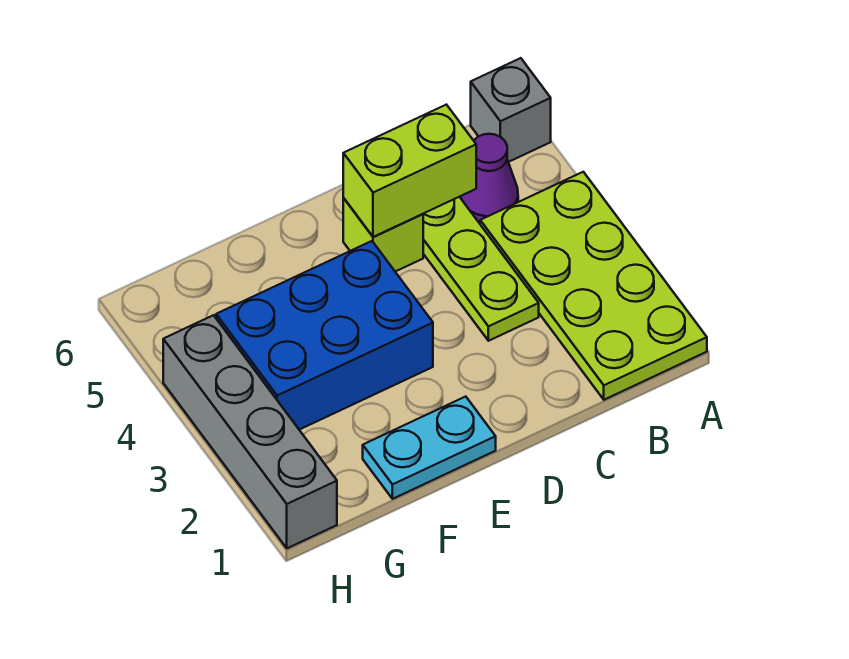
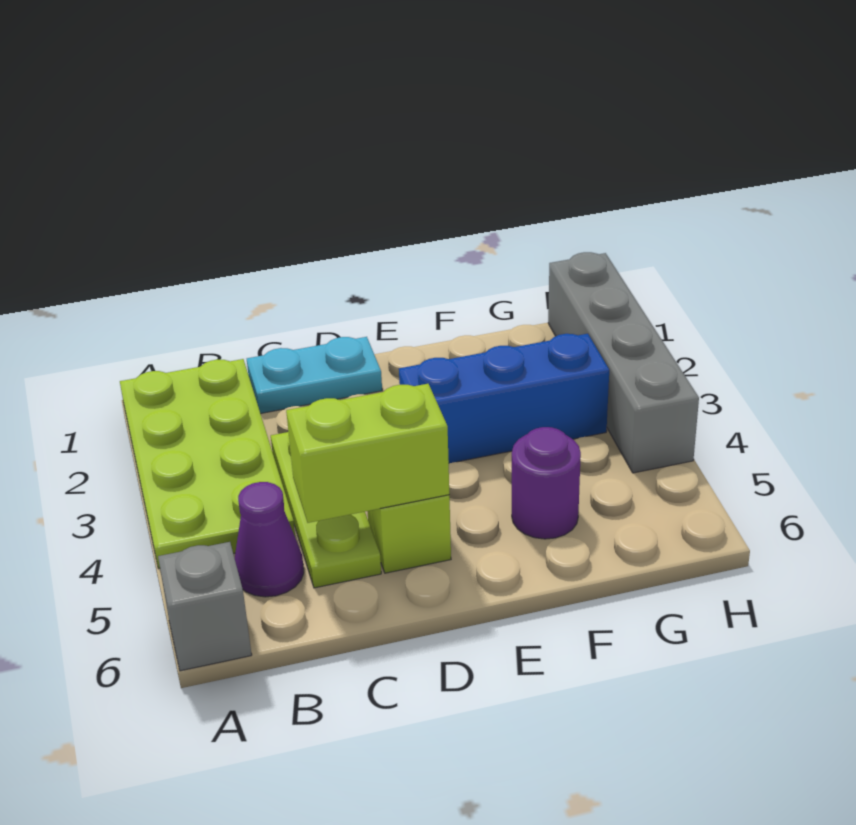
cyan plate E1:F1 level 1 -> cyan plate C1:D1 level 1
blue brick E3:G4 level 1 -> blue brick E3:G3 level 1
none -> purple round brick F5 level 1

